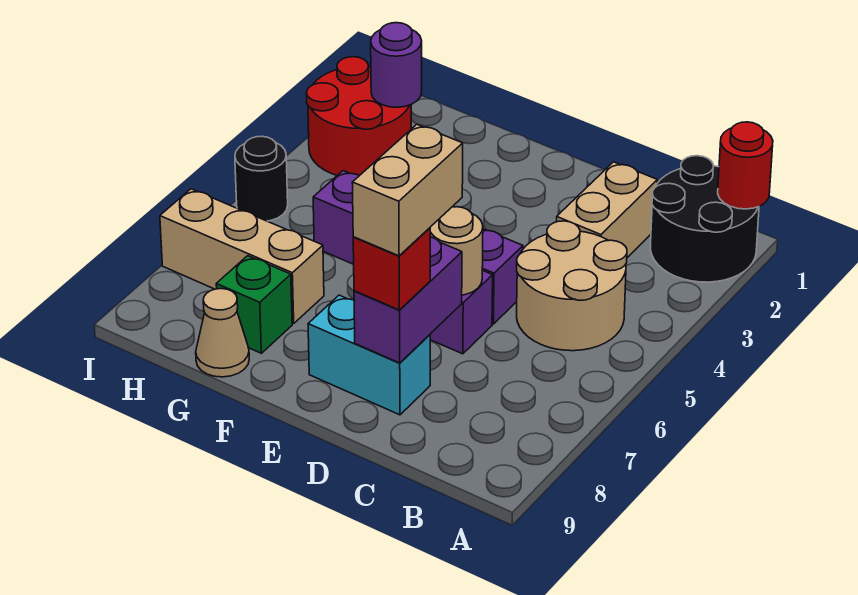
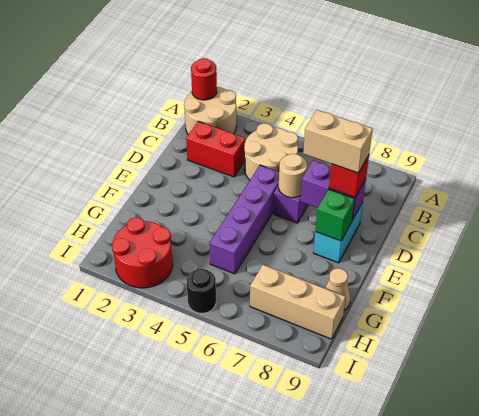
black round brick A1:B2 level 1 -> tan round brick A1:B2 level 1
tan brick C2:C3 level 1 -> red brick C2:C3 level 1
tan brick G7:I7 level 1 -> tan brick H7:H9 level 1
green brick G8 level 1 -> green brick E8 level 2
purple round brick H2 level 2 -> none

